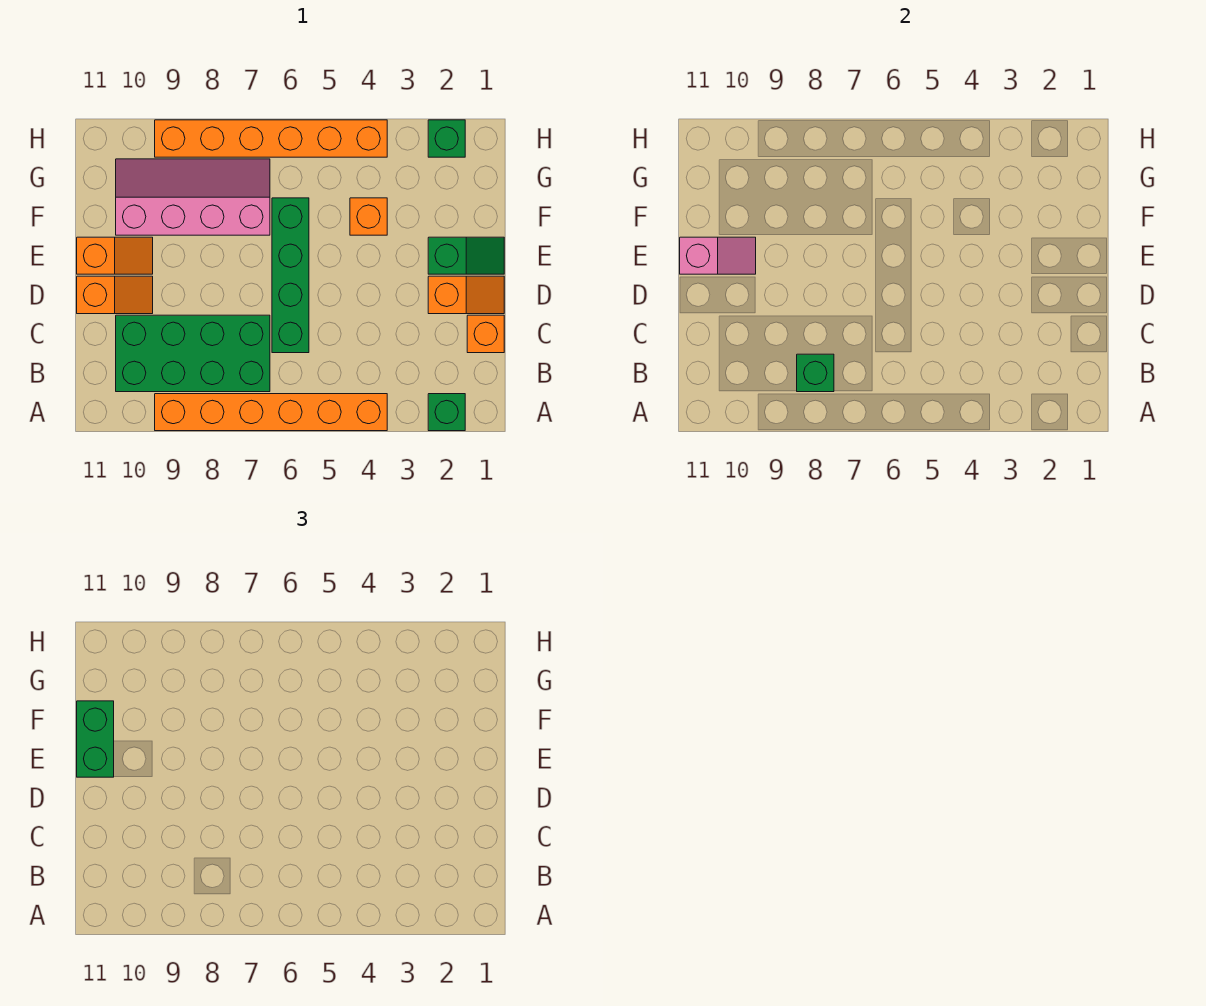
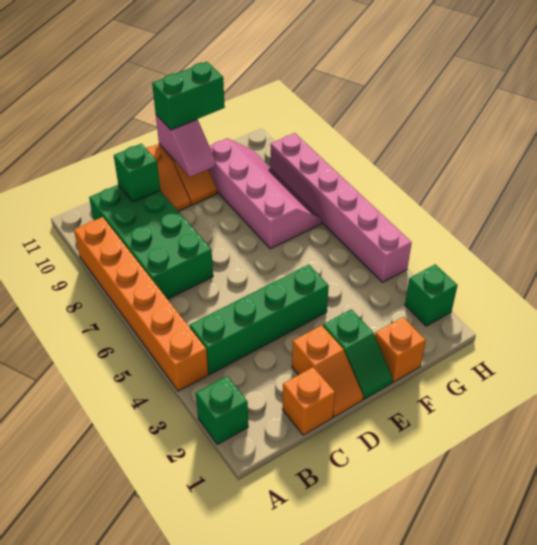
green brick B8 level 2 -> green brick C10 level 2
green brick C6:F6 level 1 -> green brick B4:E4 level 1
orange brick F4 level 1 -> orange brick F1 level 1
orange brick H4:H9 level 1 -> pink brick H4:H9 level 1

